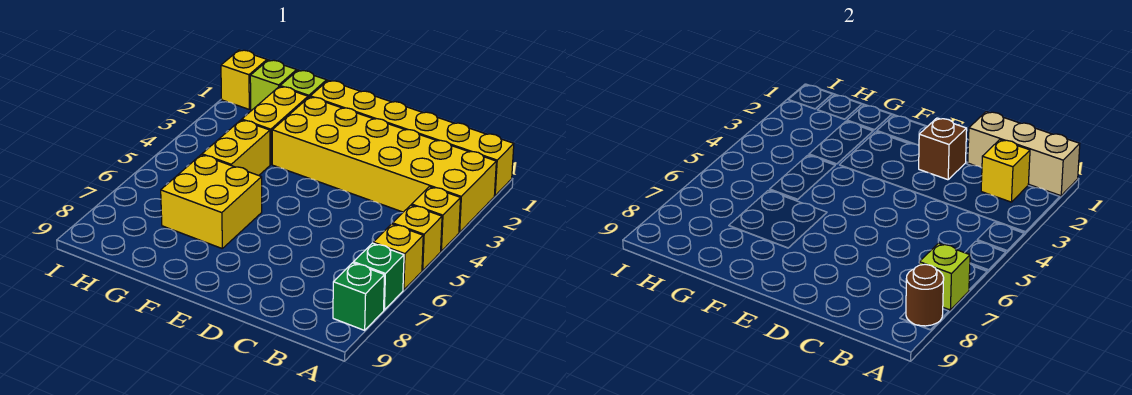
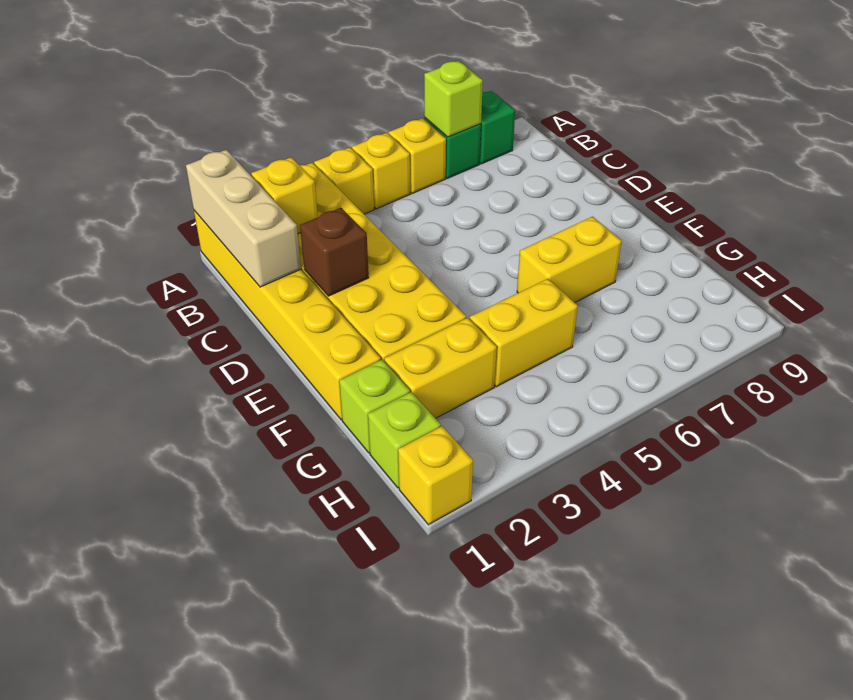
brown round brick A8 level 2 -> none
yellow brick F6:G7 level 1 -> yellow brick F6:F7 level 1

